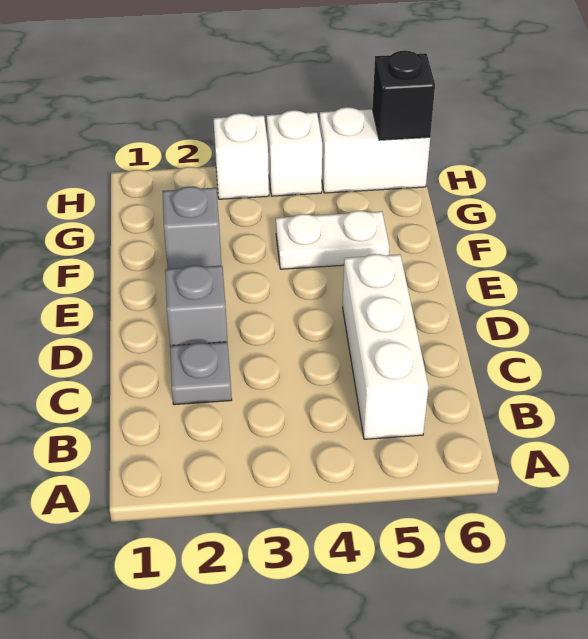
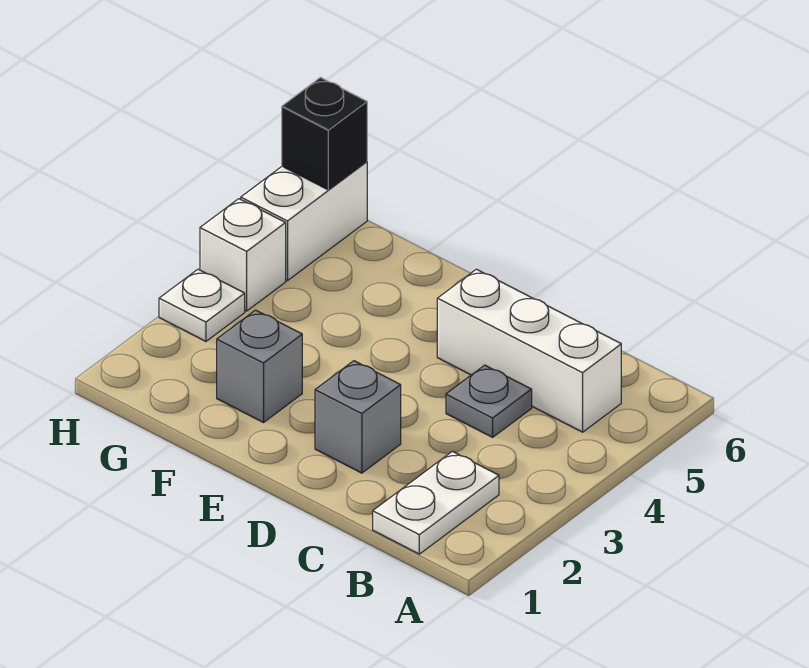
grey plate C2 level 1 -> grey plate C4 level 1
white plate F4:F5 level 1 -> white plate B1:B2 level 1
white brick H3 level 1 -> white plate H3 level 1

